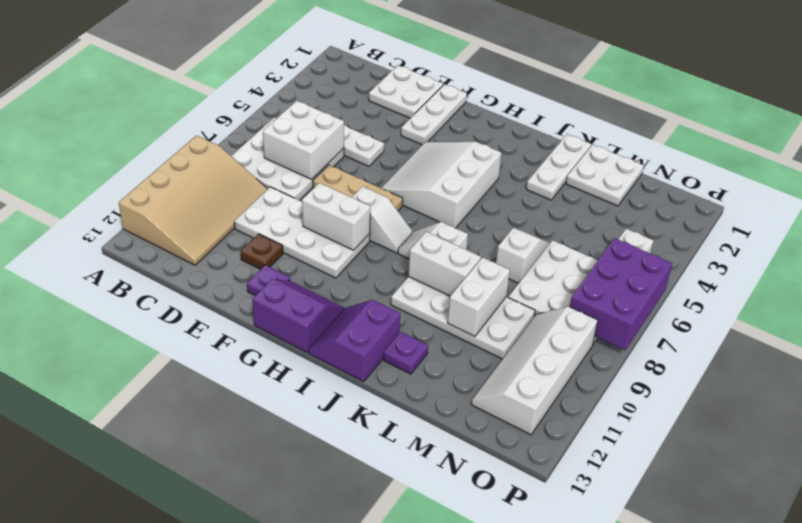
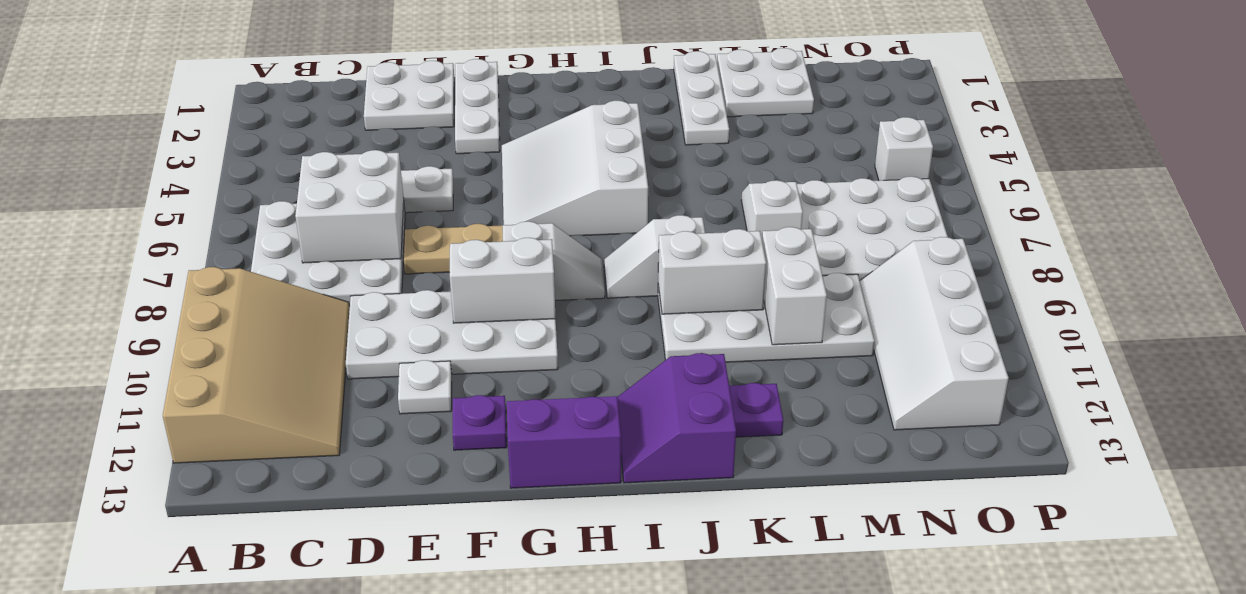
brown plate E11 level 1 -> white plate E11 level 1
purple brick O6:P8 level 2 -> none

